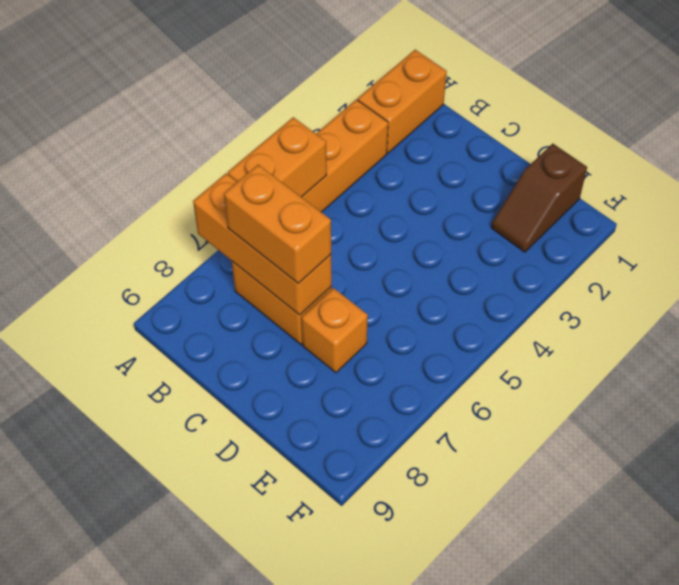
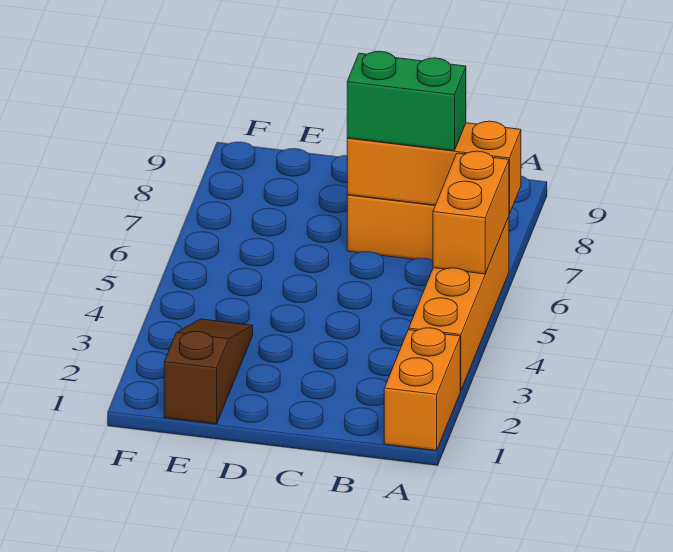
orange brick B7:C7 level 3 -> green brick B7:C7 level 3
orange brick D7 level 1 -> none
brown slope E1:E2 level 1 top 1 -> brown slope E1:E3 level 1 top 1

